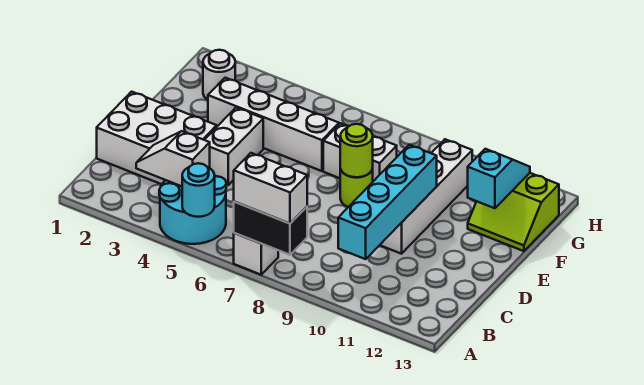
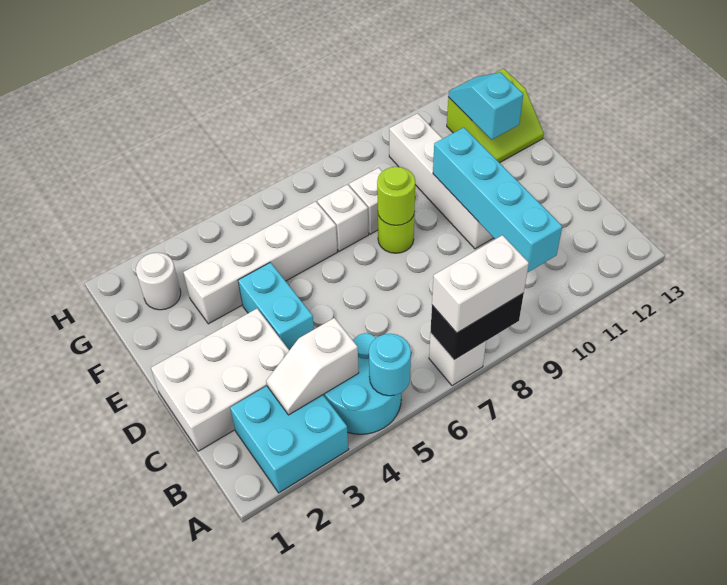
none -> cyan brick A2:B3 level 1
white brick D4:E4 level 1 -> cyan brick D4:E4 level 1

